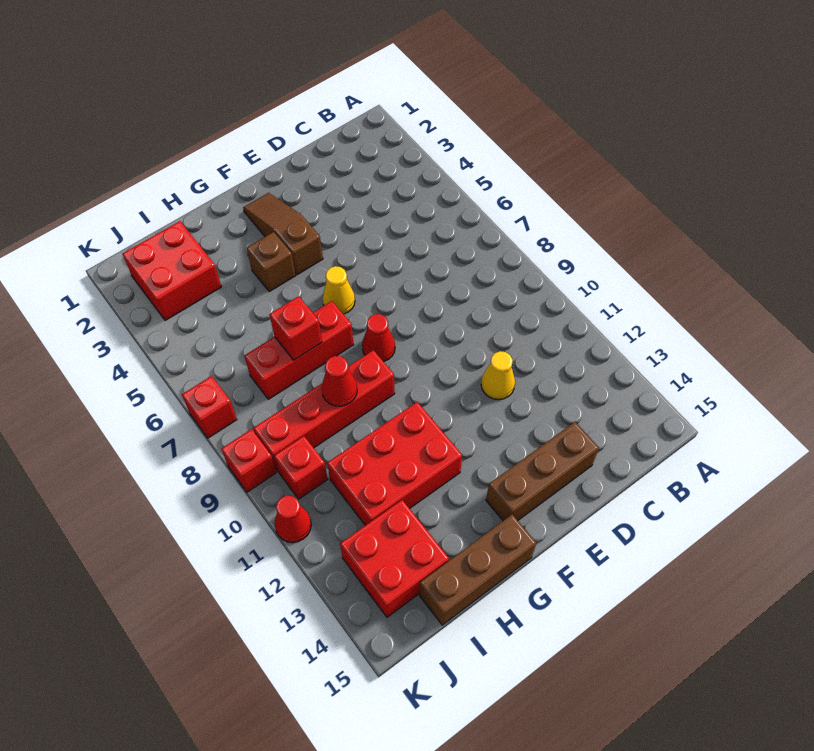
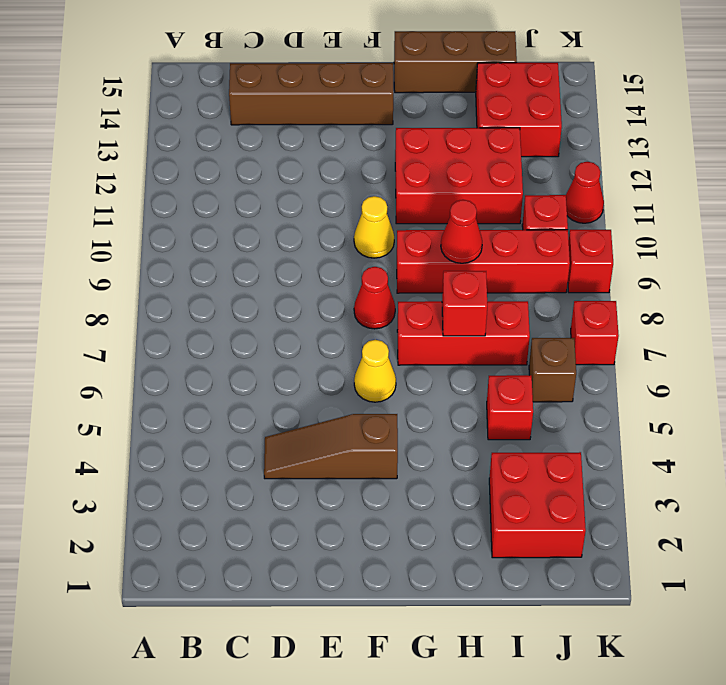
yellow cone D11 level 1 -> yellow cone F10 level 1
brown brick D14:F14 level 1 -> brown brick C14:F14 level 1
brown slope F2:F4 level 1 top 4 -> brown slope D4:F4 level 1 top F
brown brick G4 level 1 -> brown brick J6 level 1
none -> red brick I5 level 1

